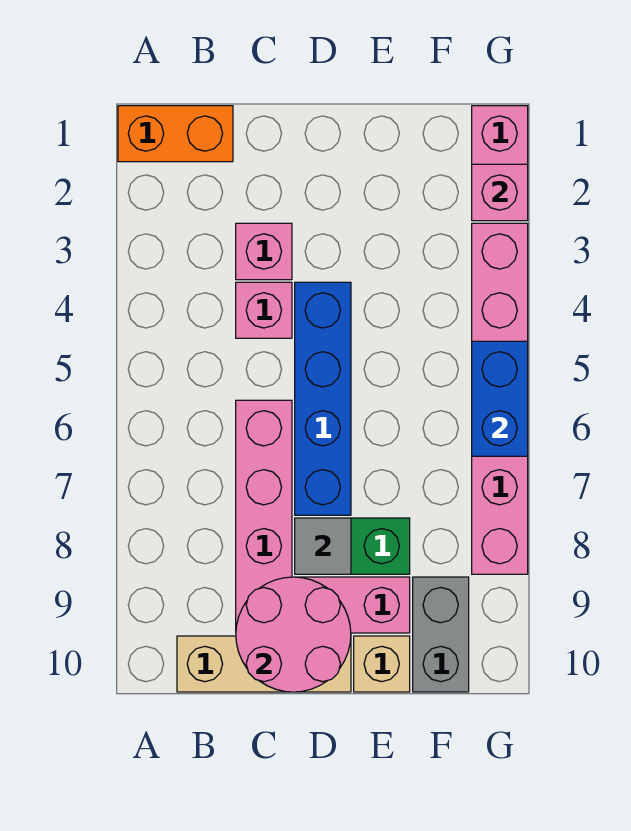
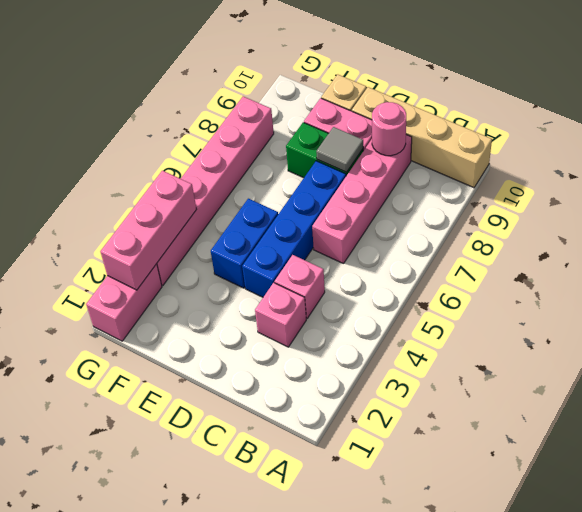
orange brick A1:B1 level 1 -> none
tan brick B10:D10 level 1 -> tan brick A10:D10 level 1
pink round brick C9:D10 level 2 -> pink round brick C9 level 2
grey brick F9:F10 level 1 -> none
pink brick G2 level 2 -> pink brick G2:G4 level 2
blue brick G5:G6 level 2 -> blue brick E4:E5 level 1

